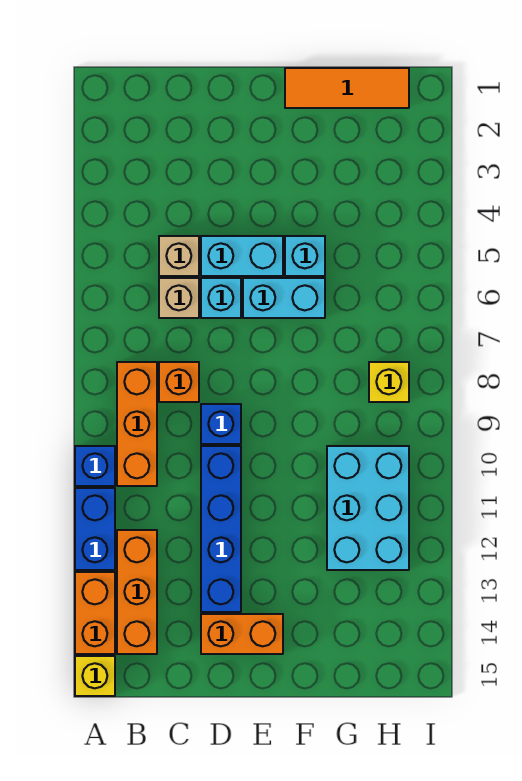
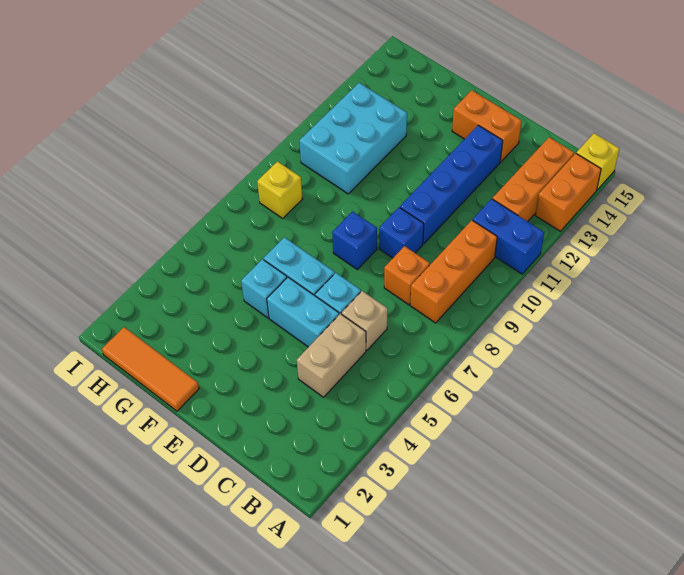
blue brick A10 level 1 -> blue brick E8 level 1
blue brick A11:A12 level 1 -> blue brick A11:B11 level 1
tan brick C5 level 1 -> tan brick C4:C5 level 1

